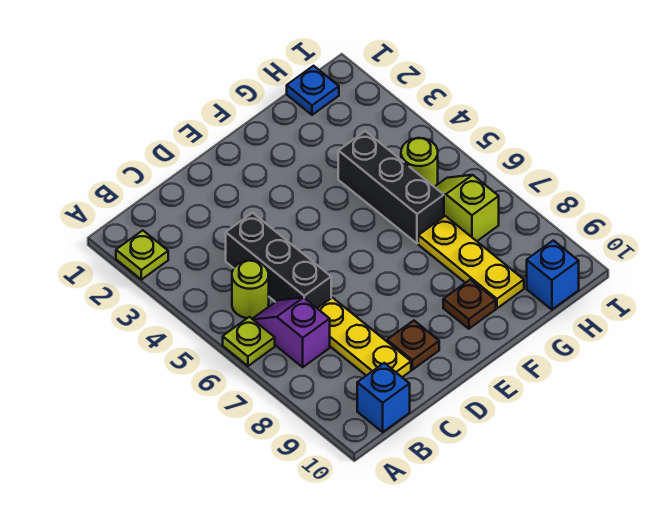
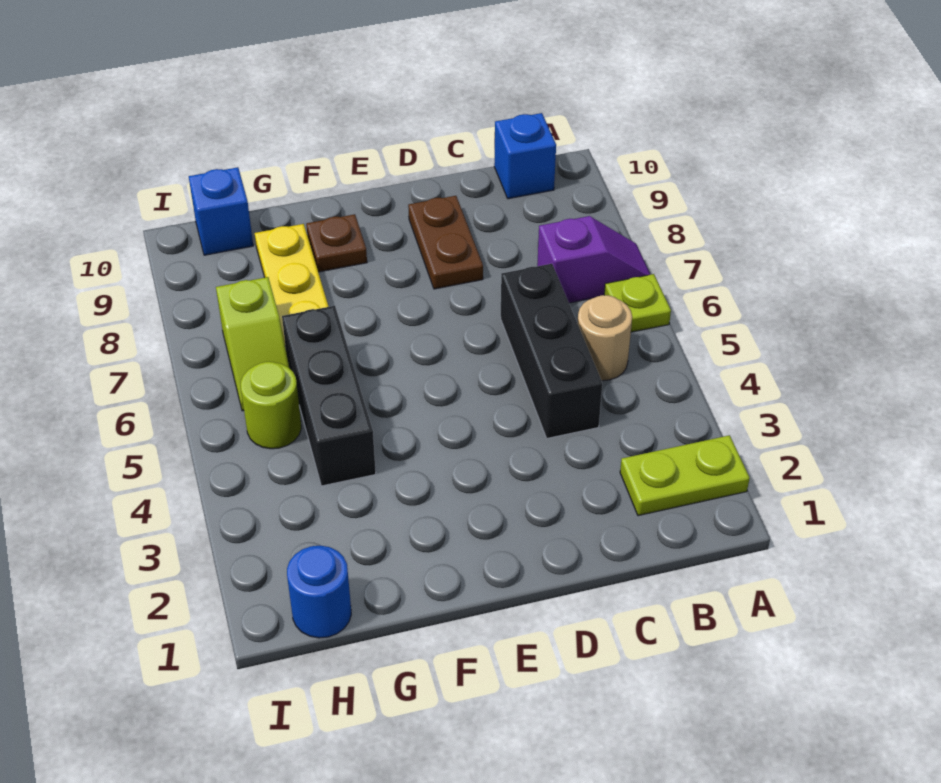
lime plate A2 level 1 -> lime plate A2:B2 level 1
lime round brick B5 level 1 -> tan round brick B5 level 1
purple slope B6:B7 level 1 top 7 -> purple slope A7:B7 level 1 top B
yellow plate C7:C9 level 1 -> none
brown plate D9 level 1 -> brown plate D8:D9 level 1
blue plate H1 level 1 -> blue round brick H1 level 1

